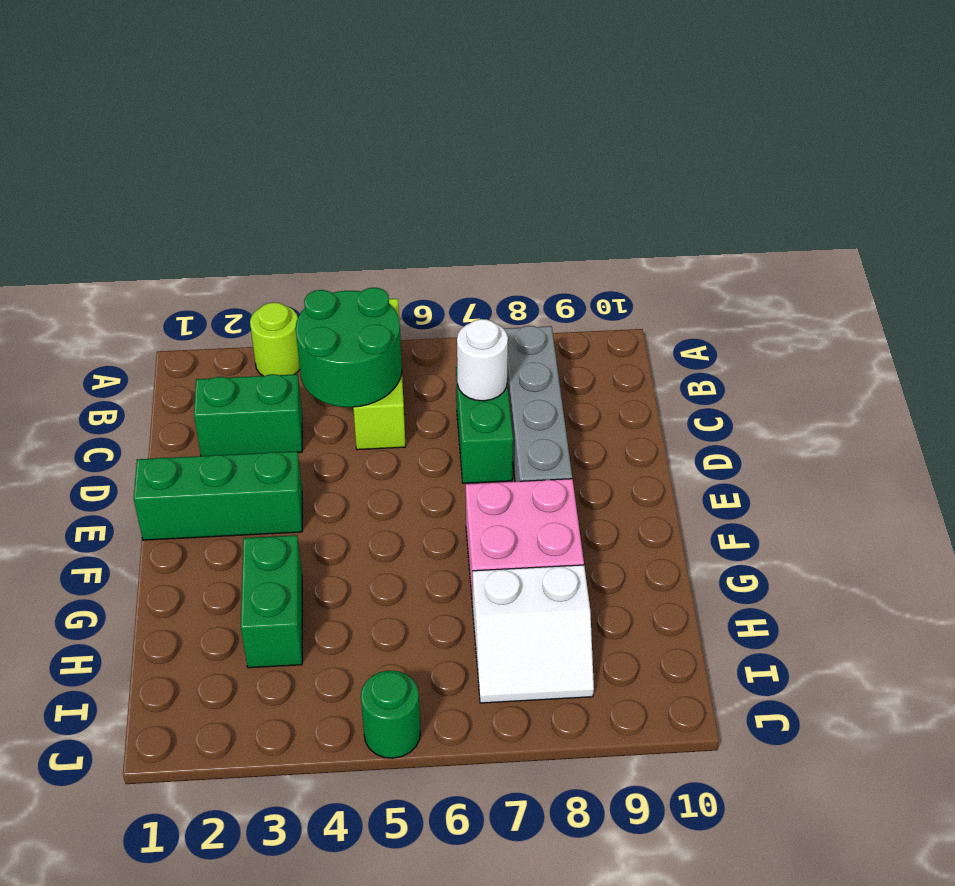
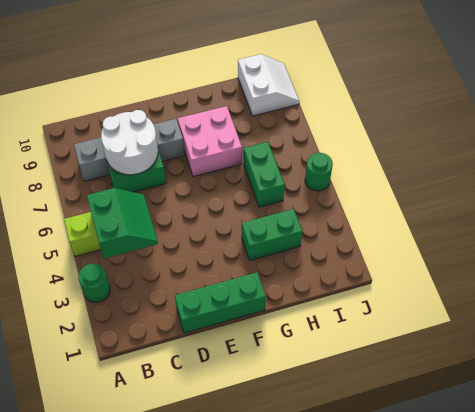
lime round brick A3 level 1 -> green round brick A3 level 1
green round brick B4:C5 level 2 -> green slope B4:C5 level 2 top B
green brick C2:C3 level 1 -> green brick H5:H6 level 1
white round brick C7 level 2 -> white round brick C7:D8 level 2
green brick E1:E3 level 1 -> green brick D1:F1 level 1
white slope H7:I8 level 1 top H -> white slope I9:J10 level 1 top I

